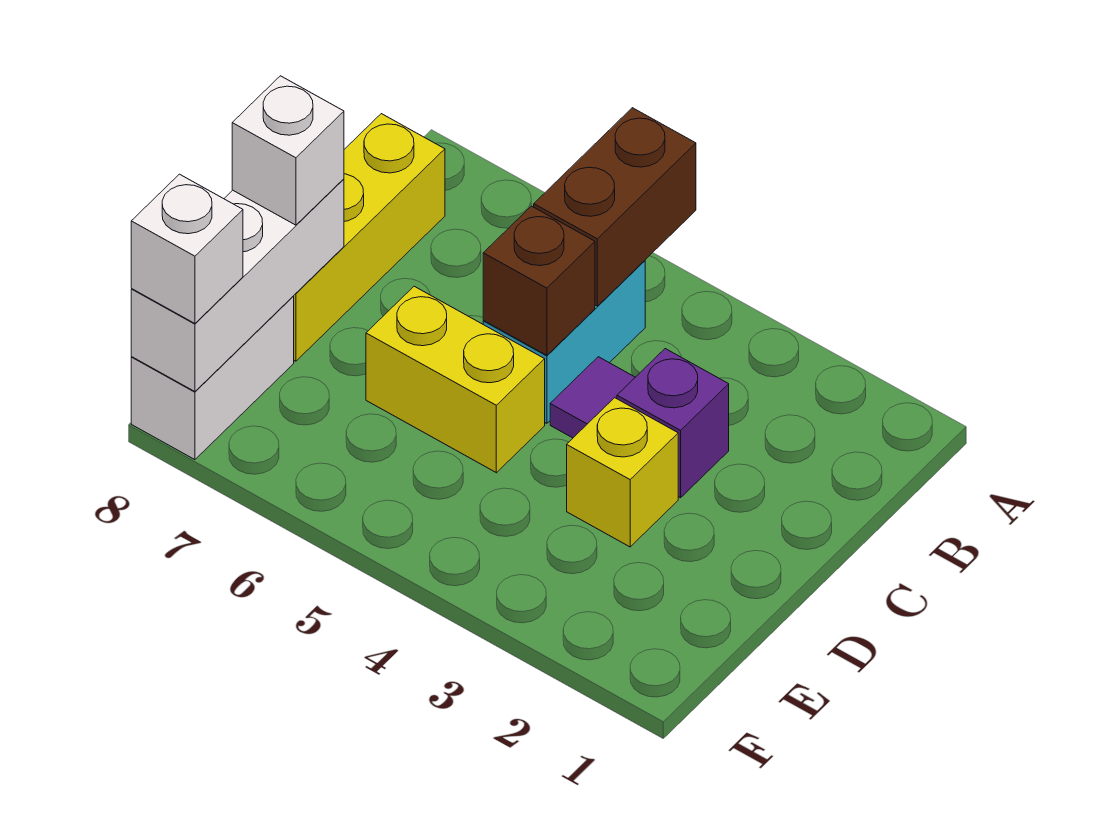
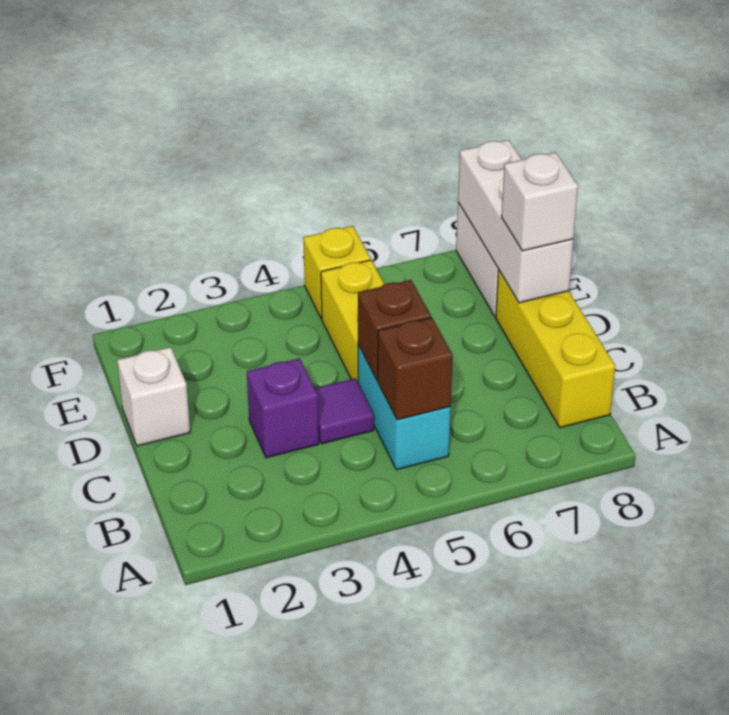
brown brick A5:B5 level 2 -> brown brick B5 level 2
yellow brick D3 level 1 -> yellow brick F5 level 1
yellow brick D5:D6 level 1 -> yellow brick D5:E5 level 1
white brick F8 level 3 -> white brick D1 level 1

